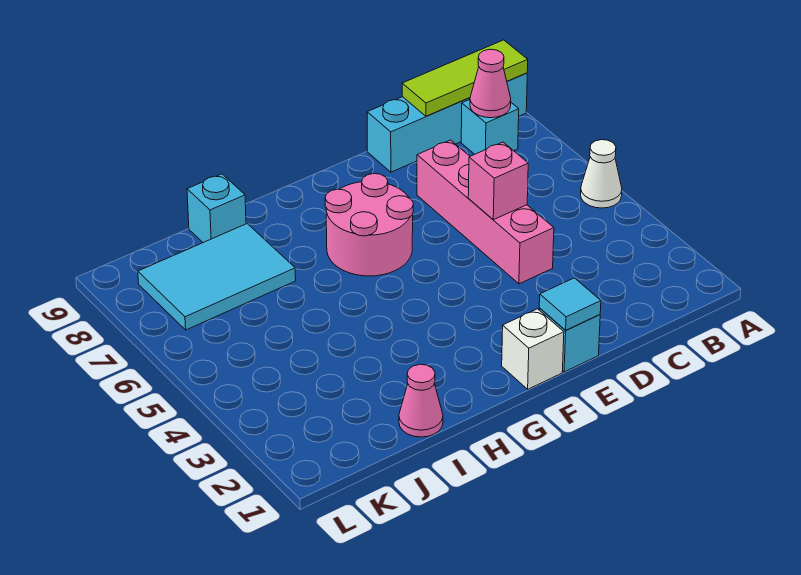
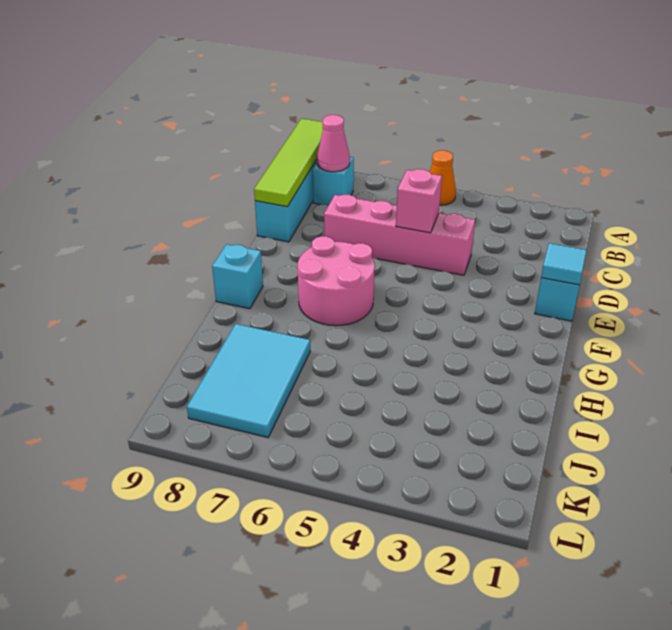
white cone A5 level 1 -> orange cone A5 level 1
lime tile A9:C9 level 2 -> lime tile A9:D9 level 2
white brick F1 level 1 -> none
pink cone I1 level 1 -> none
cyan brick I9 level 1 -> cyan brick G9 level 1

